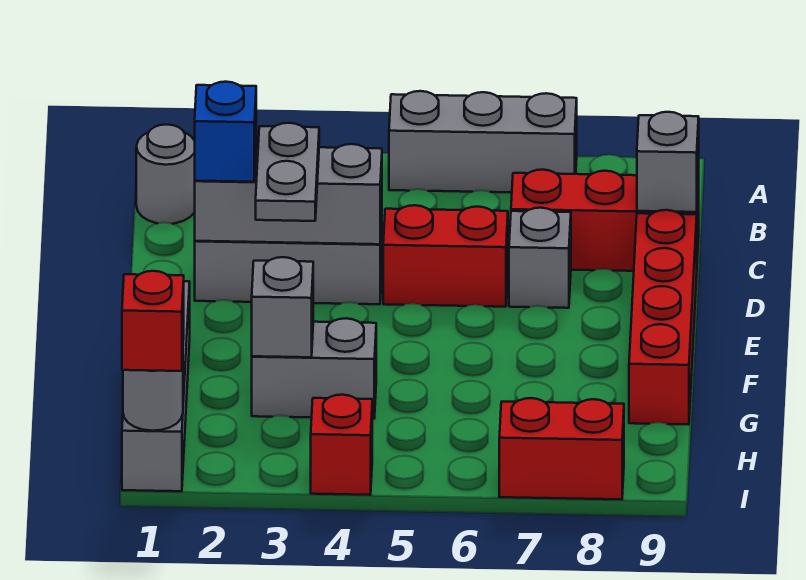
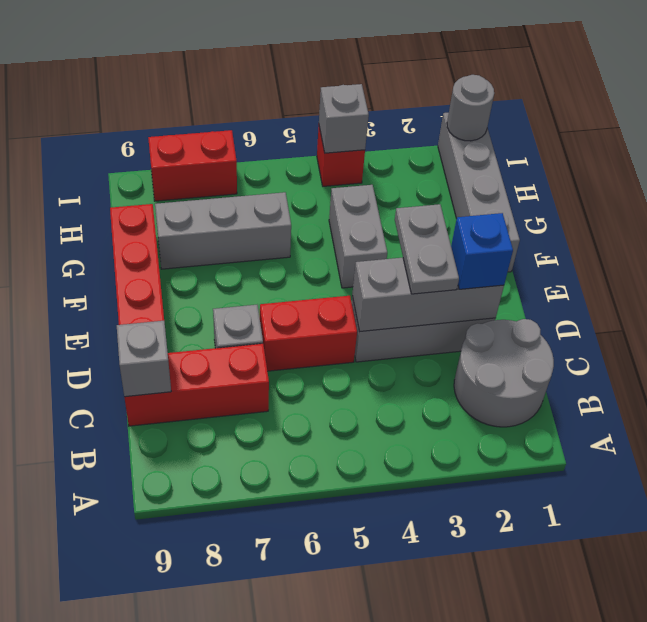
grey brick A5:A7 level 1 -> grey brick G6:G8 level 1
grey round brick B1 level 1 -> grey round brick B1:C2 level 1
grey brick G3:G4 level 1 -> grey brick F4:G4 level 1
grey brick G3 level 2 -> grey brick I4 level 2
red brick I1 level 3 -> none

